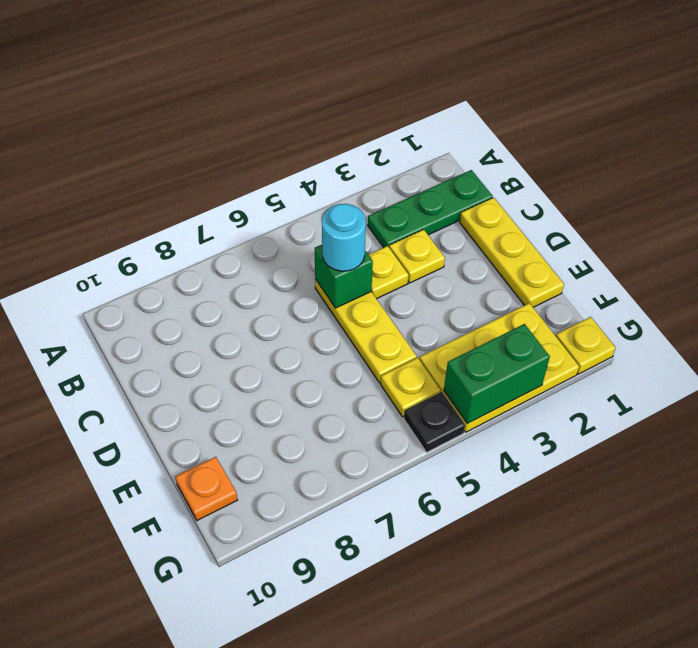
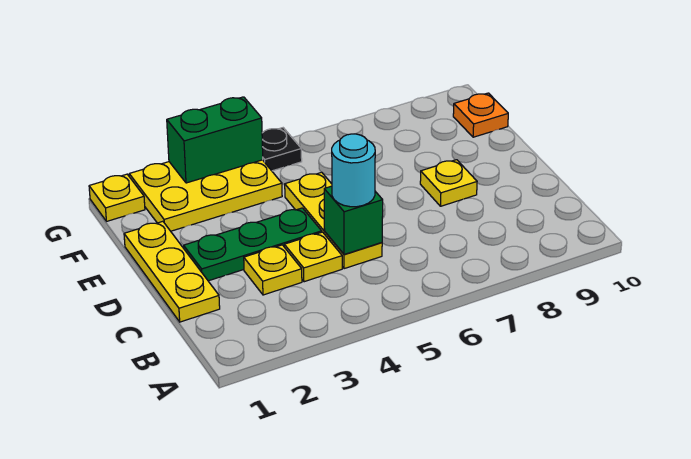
green plate B1:B3 level 1 -> green plate D2:D4 level 1
yellow plate F5 level 1 -> yellow plate D8 level 1

